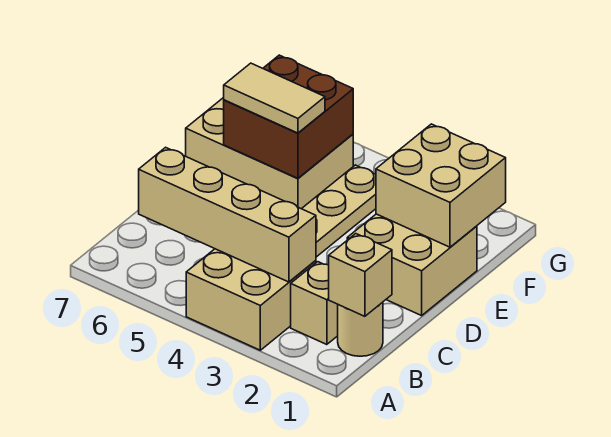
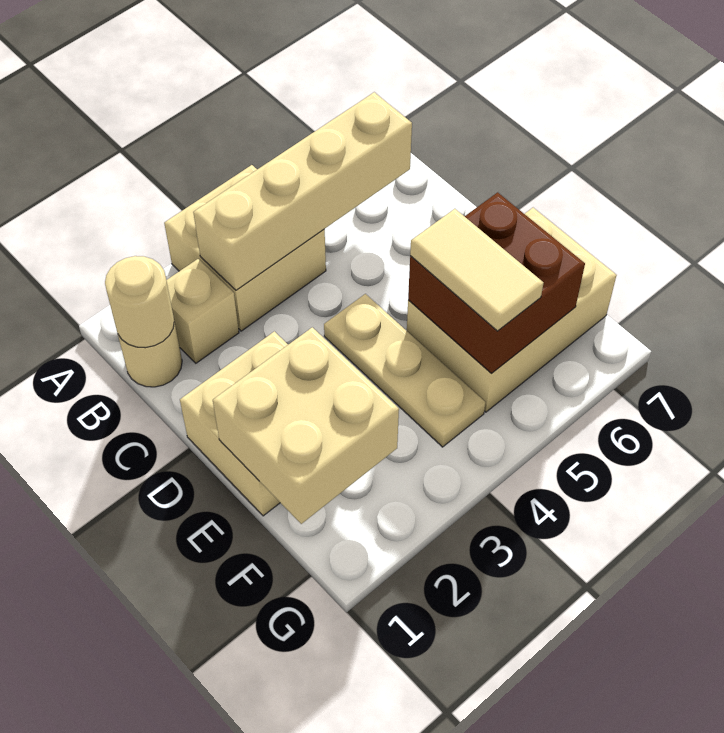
tan brick B1 level 2 -> tan round brick B1 level 2
tan tile E5:E6 level 3 -> tan tile E5:F5 level 3

